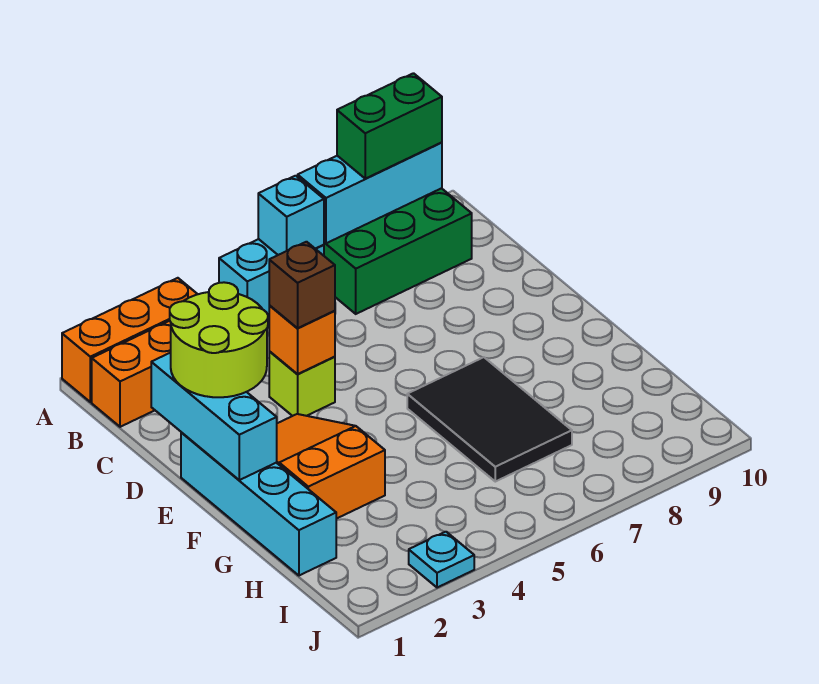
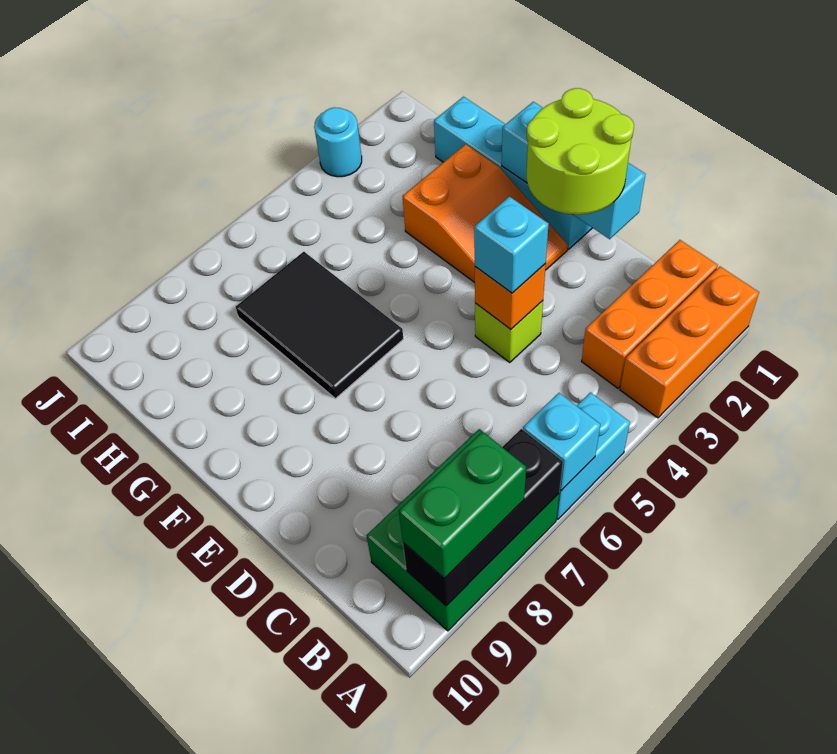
cyan brick A7:A9 level 2 -> black brick A7:A9 level 2
brown brick D4 level 3 -> cyan brick D4 level 3
cyan plate J3 level 1 -> cyan round brick J3 level 1

